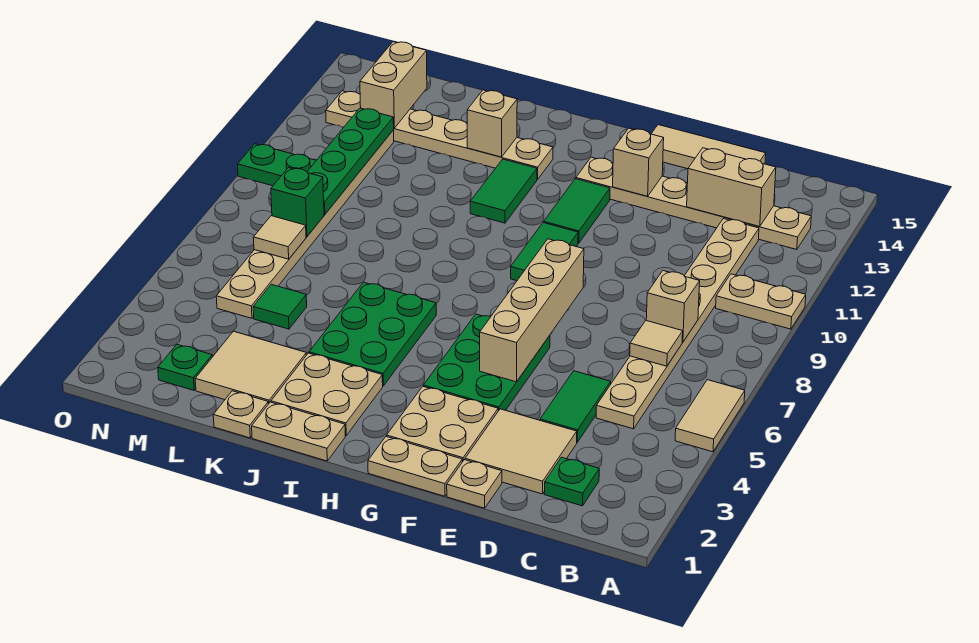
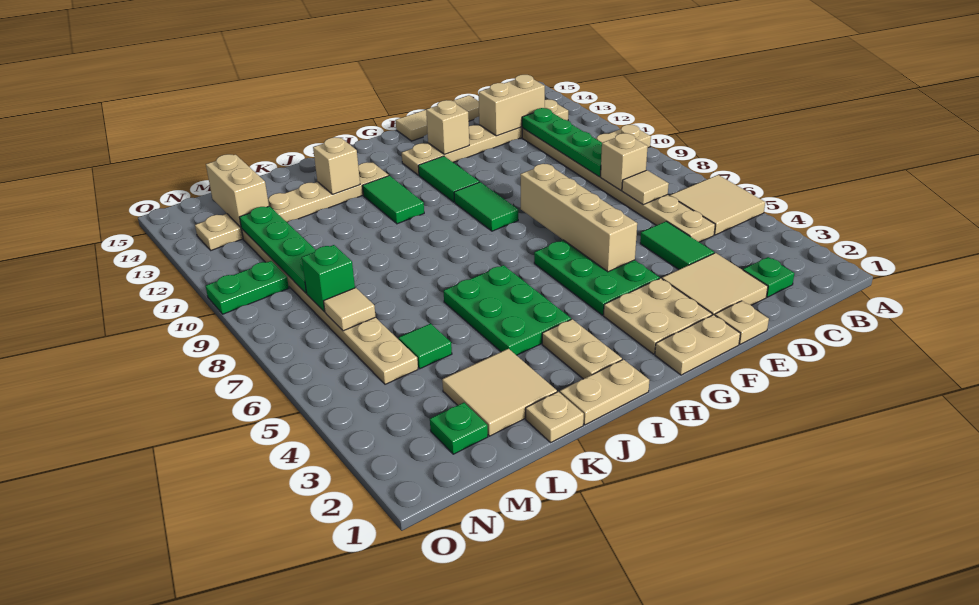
tan tile A5:A6 level 1 -> tan tile A5:B6 level 1
none -> green plate C9:C12 level 2
tan plate I2:J3 level 1 -> tan plate I2:I3 level 1

